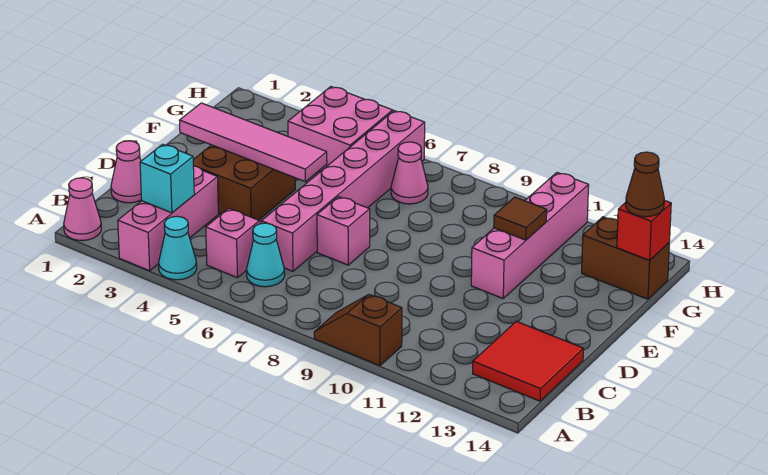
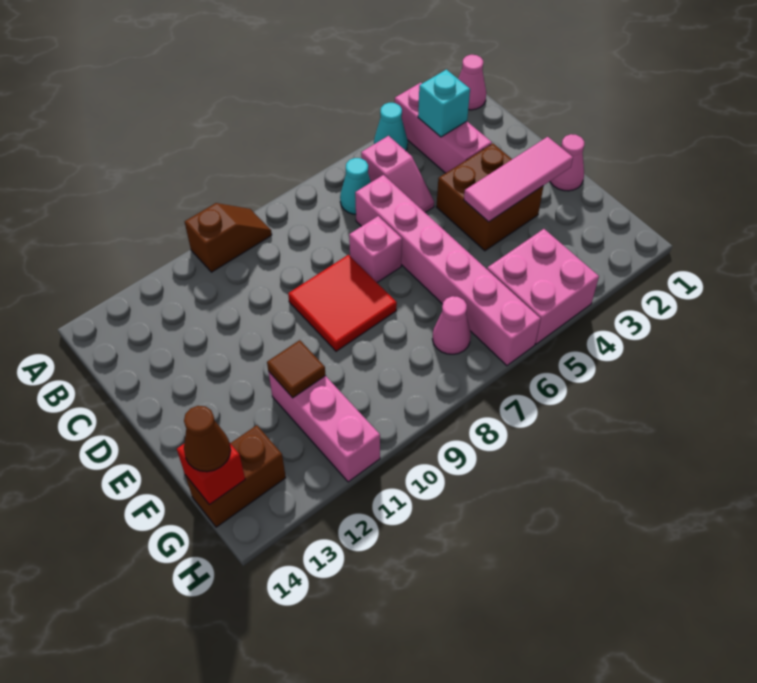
red tile B13:C14 level 1 -> red tile D8:E9 level 1
pink cone C1 level 1 -> pink cone E1 level 1
pink tile E2:E5 level 2 -> pink tile E2:E4 level 2
pink brick E11:H11 level 1 -> pink brick F11:H11 level 1

